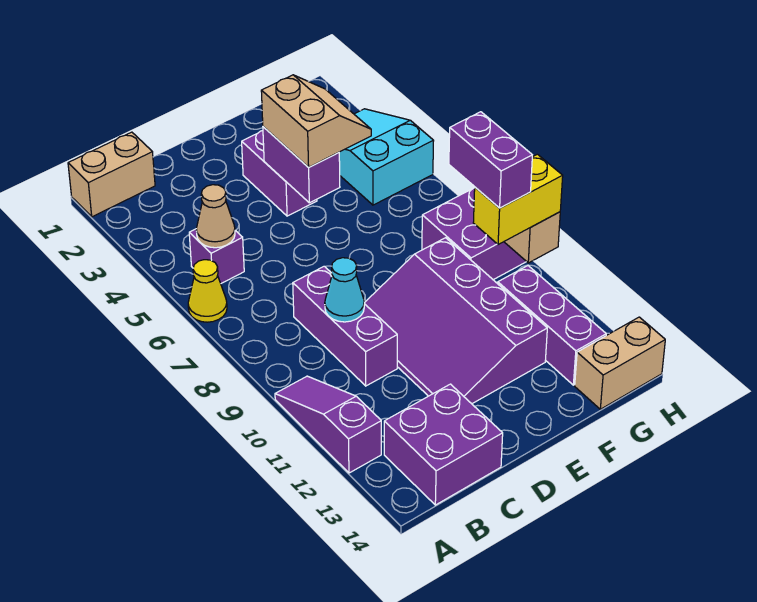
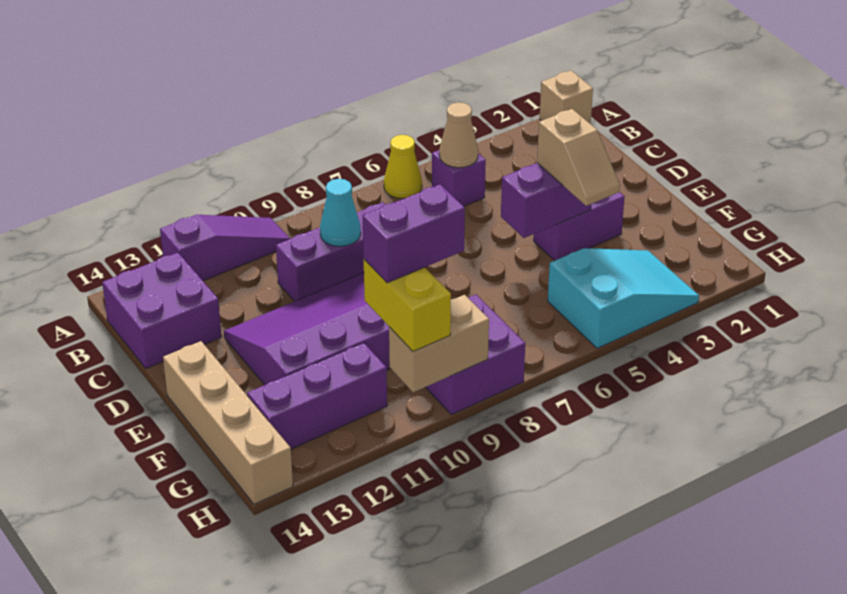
tan brick A1:B1 level 1 -> tan brick A1 level 1
tan slope E4:F5 level 3 top E -> tan slope E4:F4 level 3 top E
tan brick G14:H14 level 1 -> tan brick E14:H14 level 1

